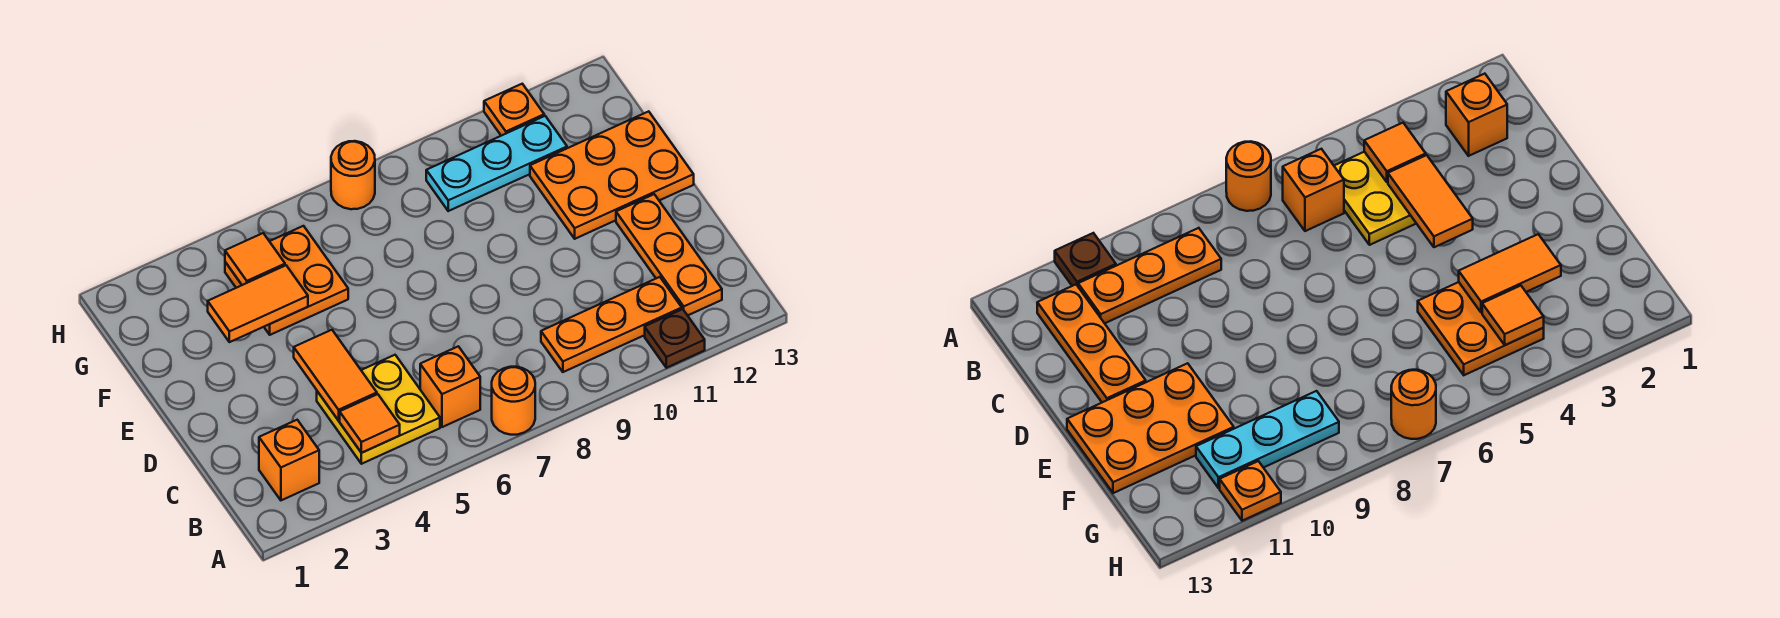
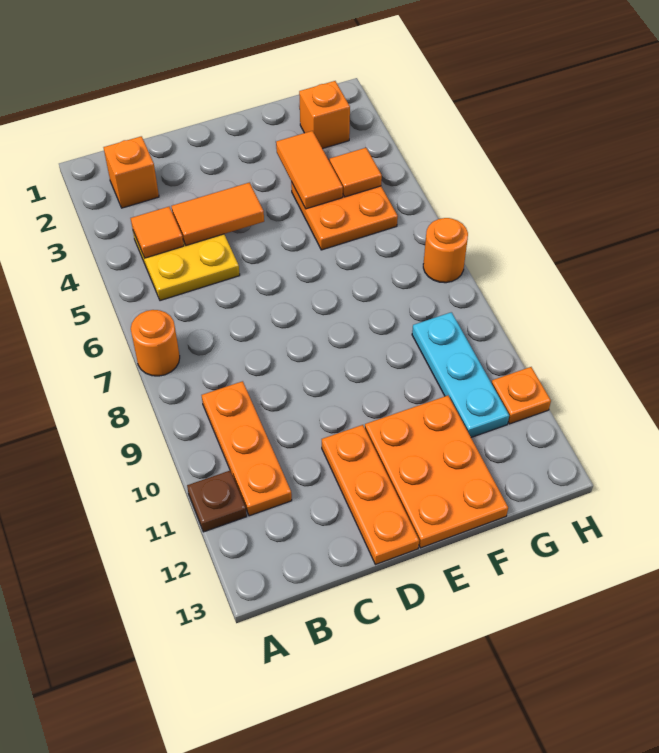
orange brick B6 level 1 -> orange brick G2 level 1
orange plate B12:D12 level 1 -> orange plate D11:D13 level 1

